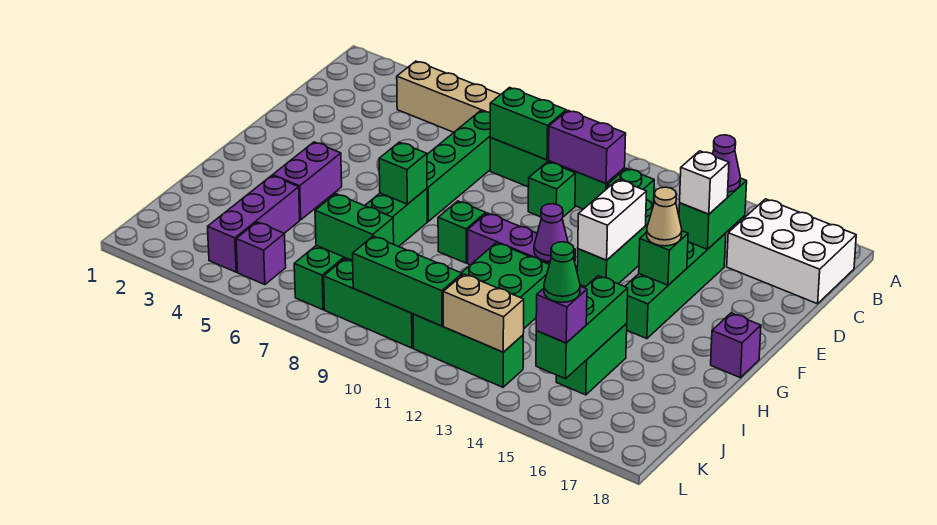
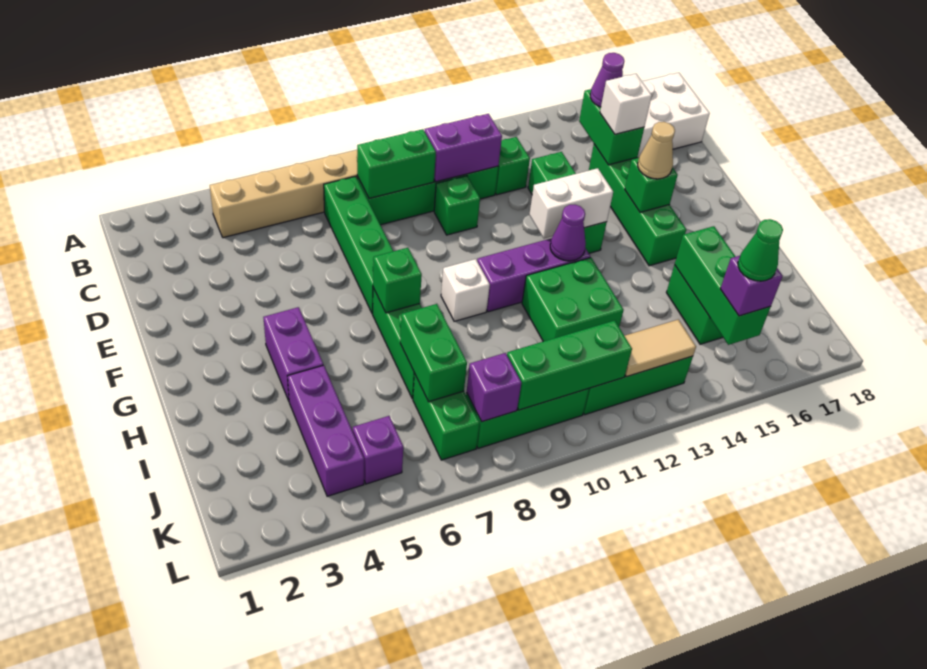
white brick E13:F13 level 2 -> white brick F12:F13 level 2
green brick G9 level 1 -> white brick G9 level 1
purple brick G18 level 1 -> purple brick K8 level 2
green brick J7:J8 level 2 -> green brick I7:J7 level 2
tan brick K12:K13 level 2 -> tan tile K12:K13 level 2

